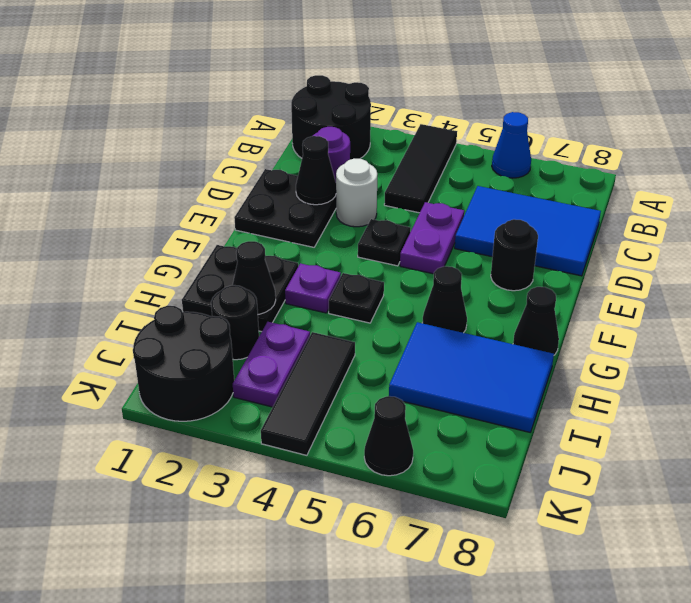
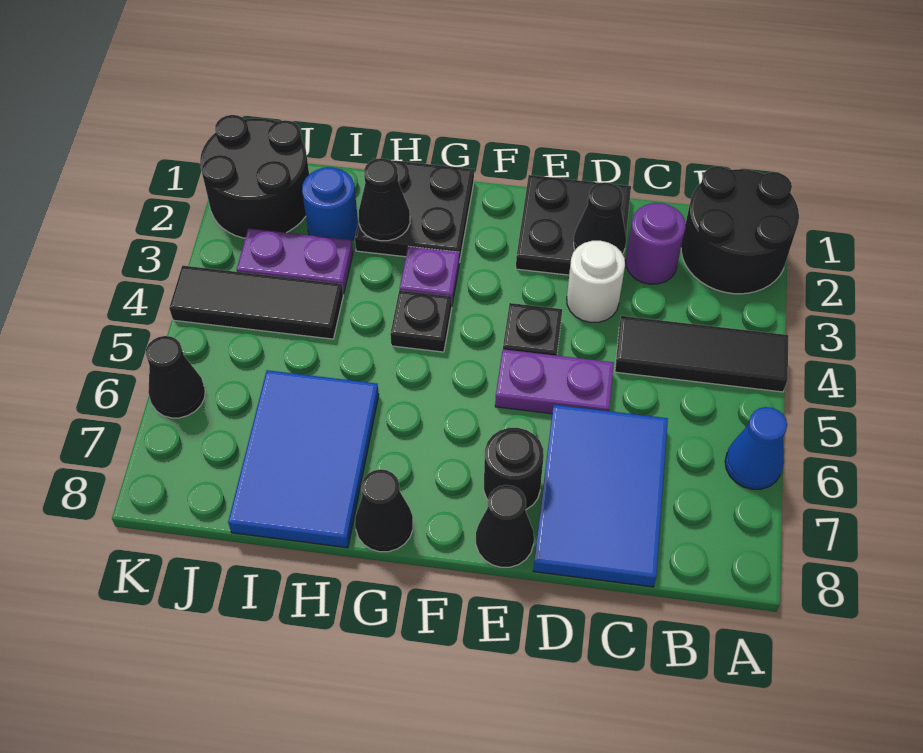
black cone G6 level 1 -> black cone E8 level 1
black round brick I2 level 1 -> blue round brick I2 level 1

